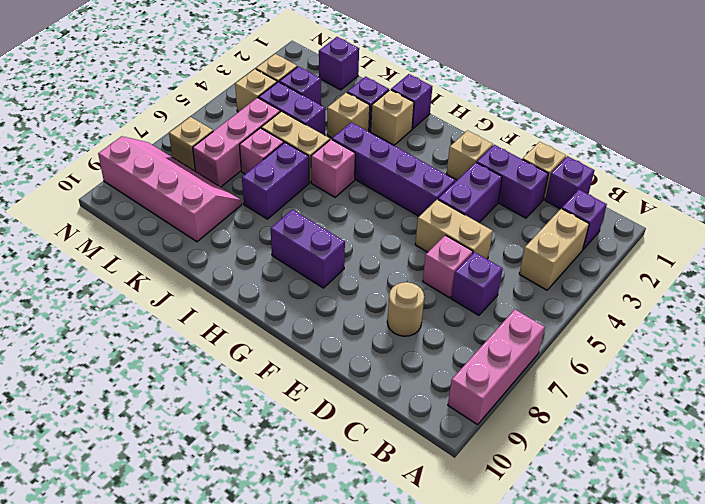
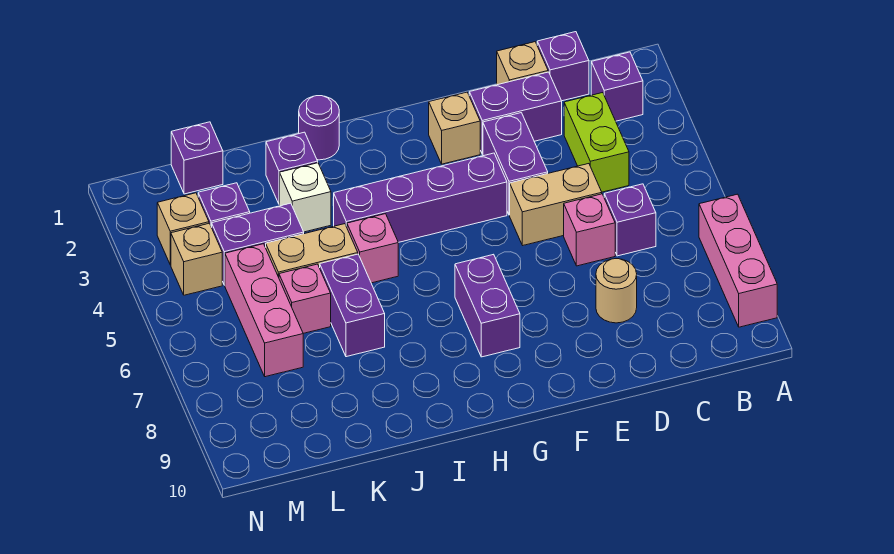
tan brick B3:B4 level 1 -> none
none -> lime brick C3:C4 level 1
purple brick G8:H8 level 1 -> purple brick G7:G8 level 1
purple brick I1 level 1 -> purple round brick I1 level 1
tan brick I2 level 1 -> none
tan brick J3 level 1 -> white brick J3 level 1
pink slope K8:N9 level 1 top 9 -> none
tan brick M7 level 1 -> none

